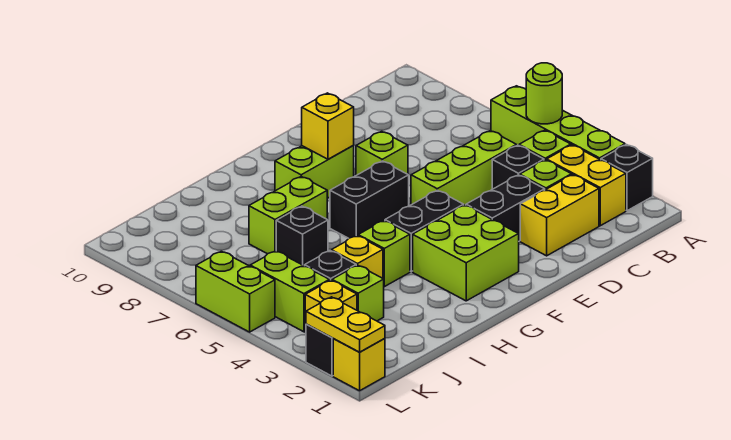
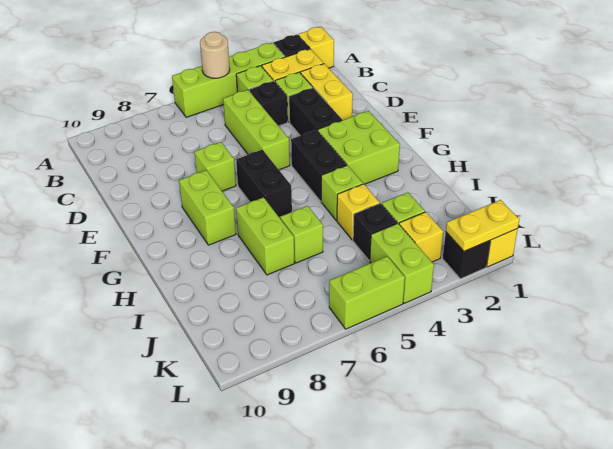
lime round brick A5 level 2 -> tan round brick A5 level 2
yellow brick F8 level 2 -> yellow brick A1 level 1
black brick I6 level 1 -> lime brick I6 level 1
lime brick K4:K5 level 1 -> lime brick K4:L4 level 1

